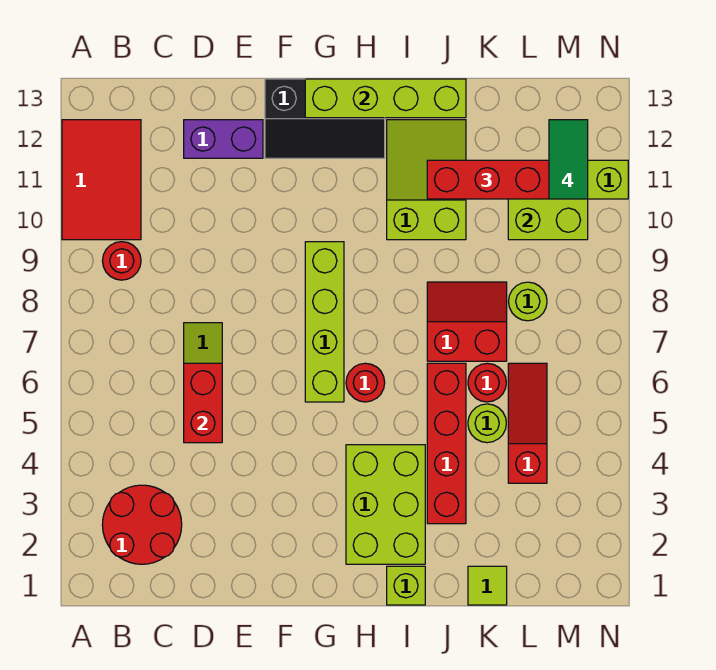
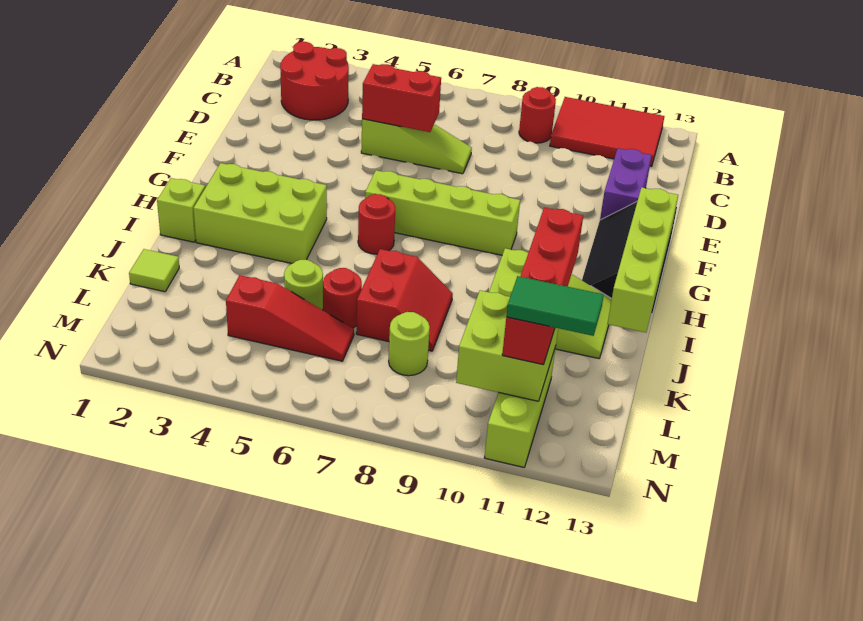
red brick J3:J6 level 1 -> none

